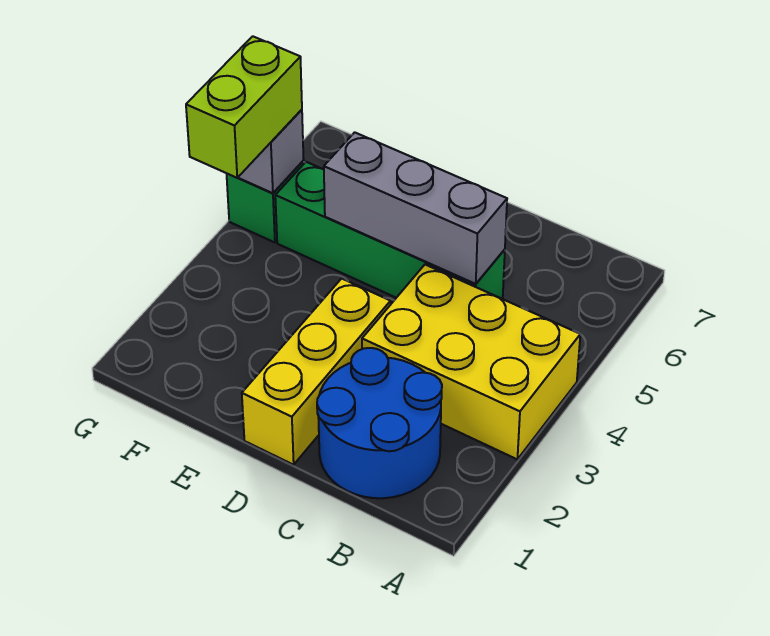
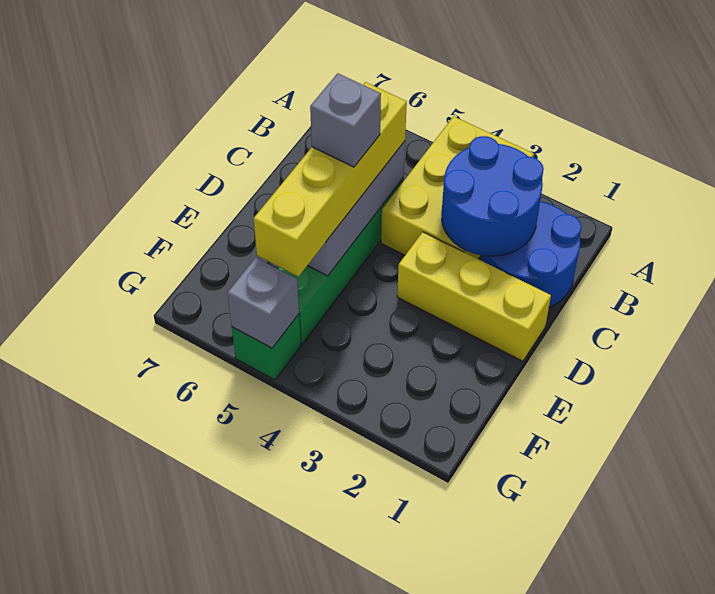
none -> blue round brick B2:C3 level 2
none -> yellow brick C5:F5 level 3
none -> grey brick D5 level 4
lime brick G4:G5 level 3 -> none

